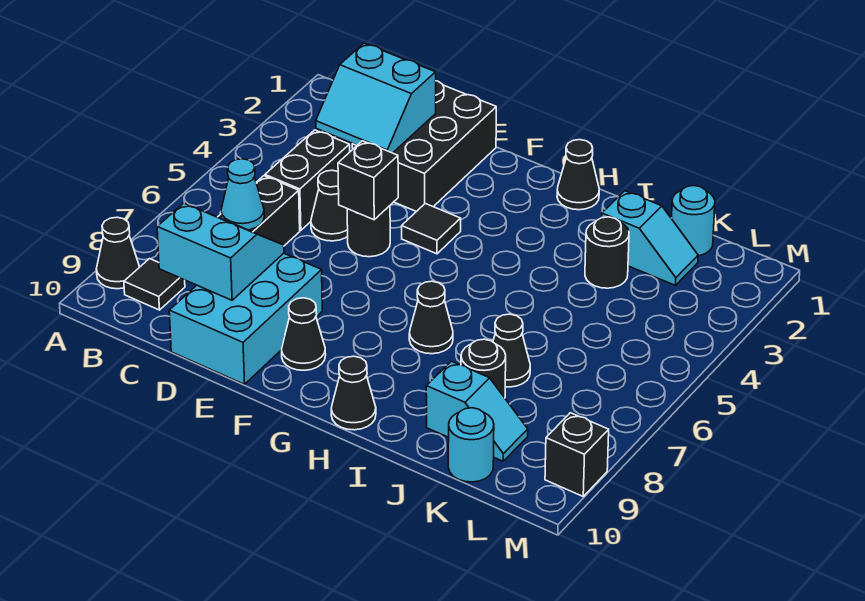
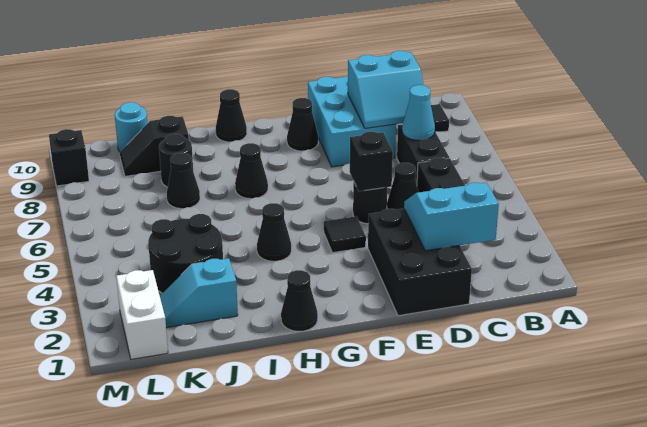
black cone A9 level 1 -> black cone H4 level 1
black round brick J3 level 1 -> black round brick J3:K4 level 1
cyan slope J9:K9 level 1 top J -> black slope J9:K9 level 1 top J
cyan round brick K1 level 1 -> none
none -> white brick L1:L2 level 1

